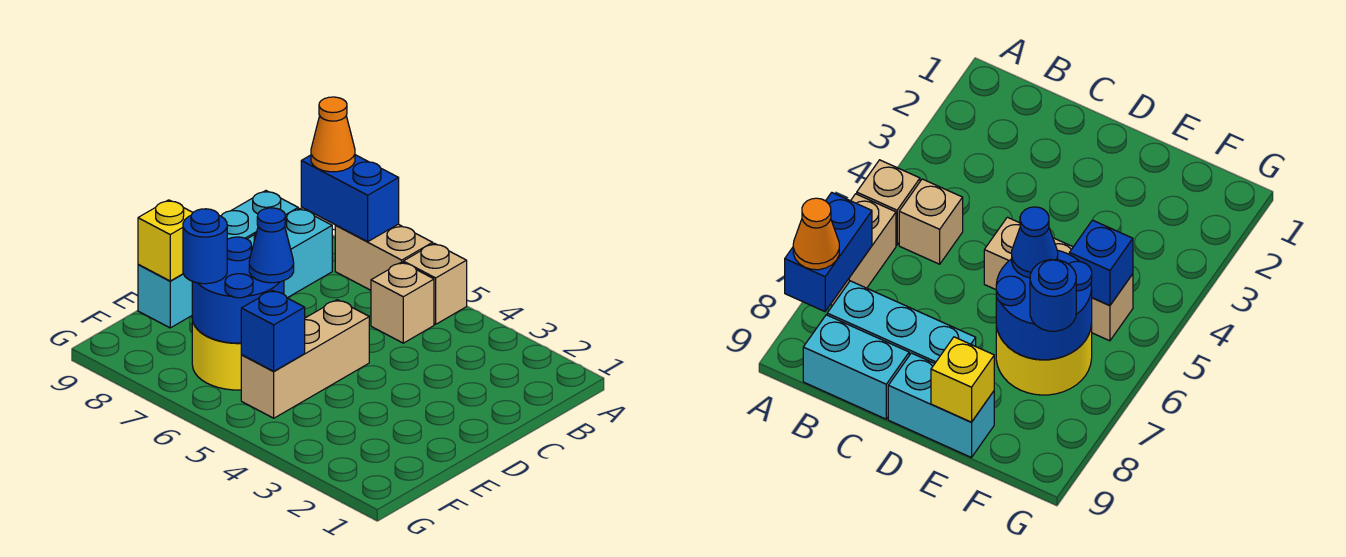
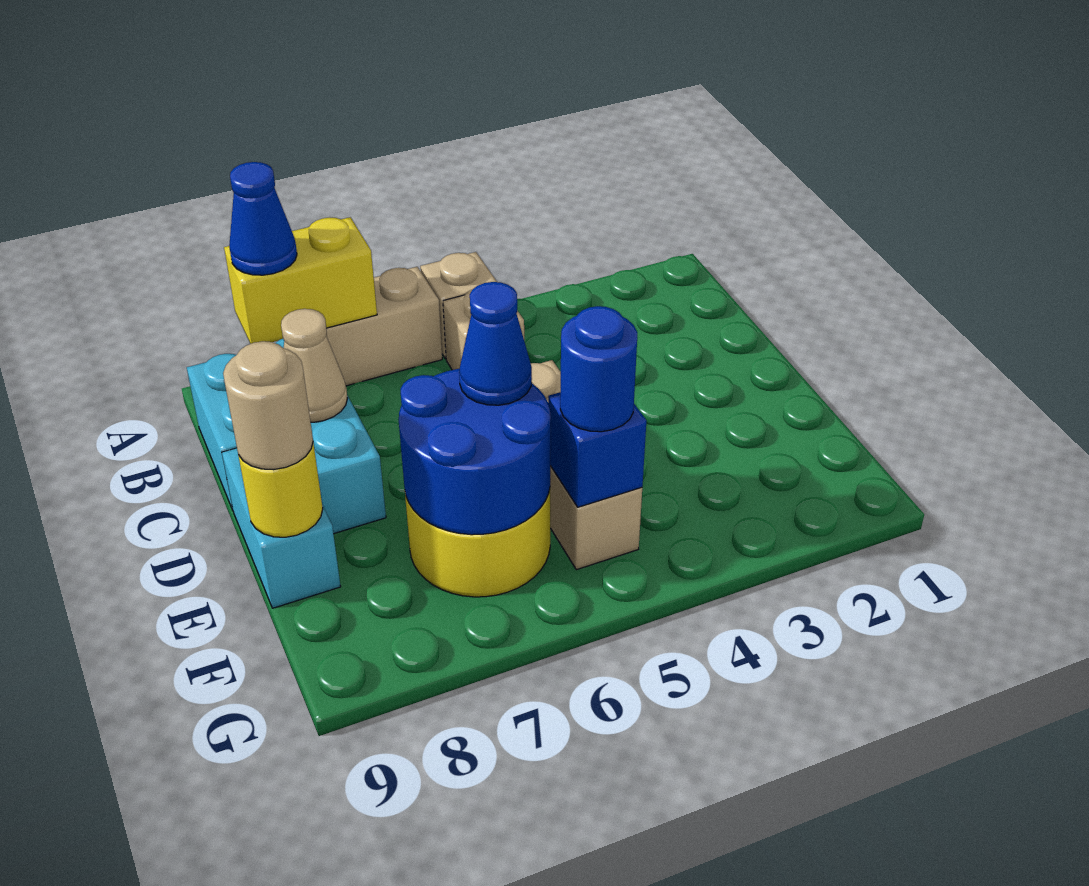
blue brick A7:A8 level 2 -> yellow brick A7:A8 level 2
orange cone A8 level 3 -> blue cone A8 level 3
none -> tan cone C8 level 2
yellow brick E9 level 2 -> yellow round brick E9 level 2
none -> tan round brick E9 level 3
blue round brick F7 level 3 -> blue round brick F5 level 3

